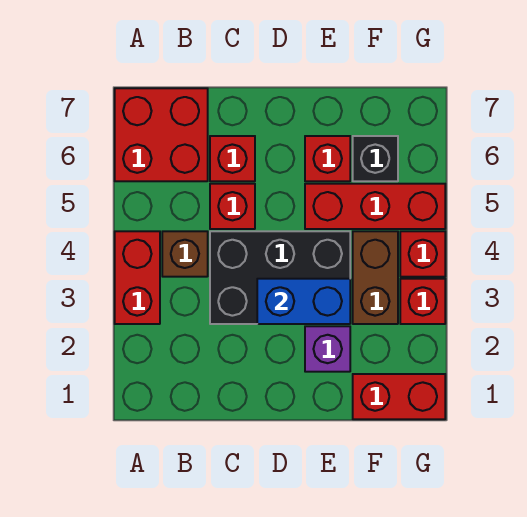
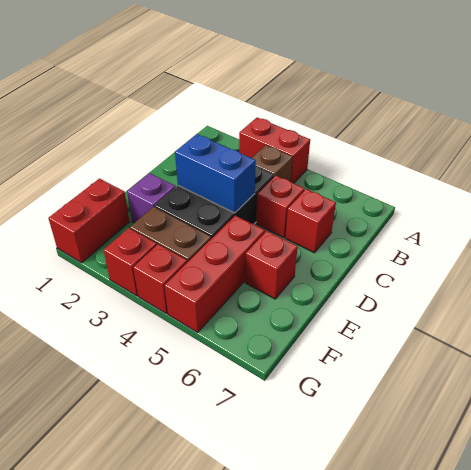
red brick A6:B7 level 1 -> none
blue brick D3:E3 level 2 -> blue brick D3:D4 level 2
black brick F6 level 1 -> none

